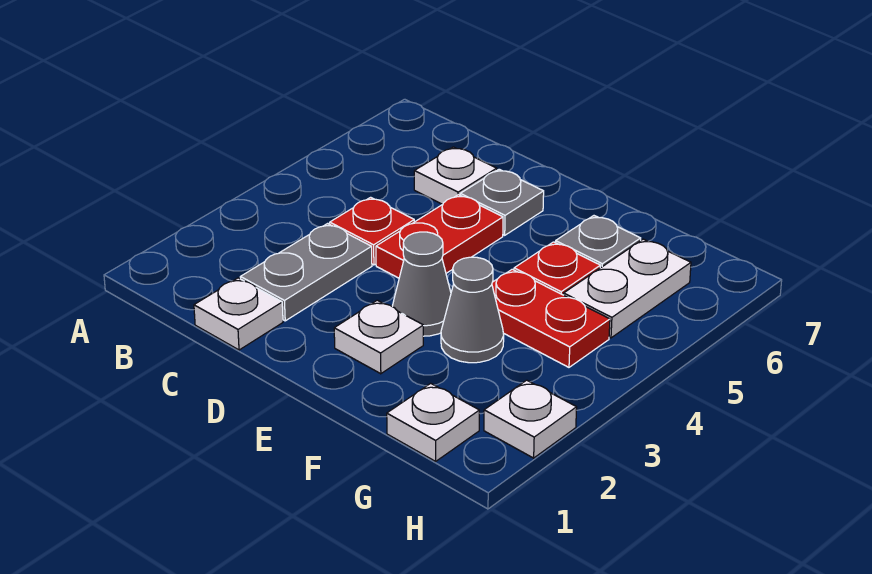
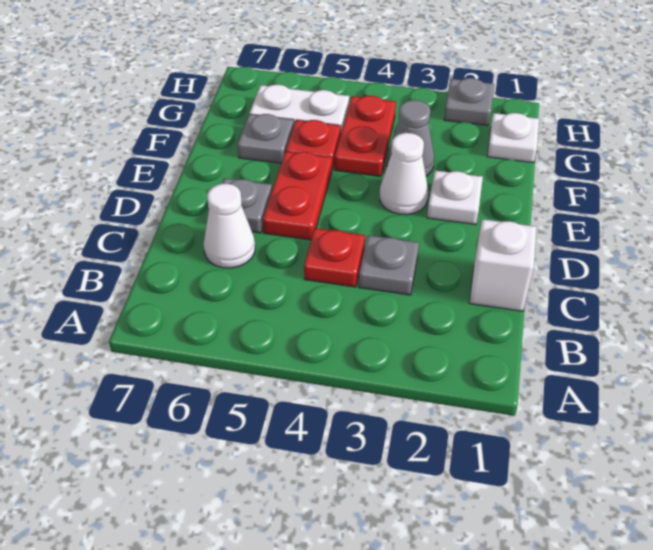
white plate C1 level 1 -> white brick C1 level 1
grey plate C2:C3 level 1 -> grey plate C3 level 1
white plate C6 level 1 -> white cone C6 level 1
red plate D4:D5 level 1 -> red plate D5:E5 level 1
grey cone E3 level 1 -> white cone E3 level 1
white plate H2 level 1 -> grey plate H2 level 1

